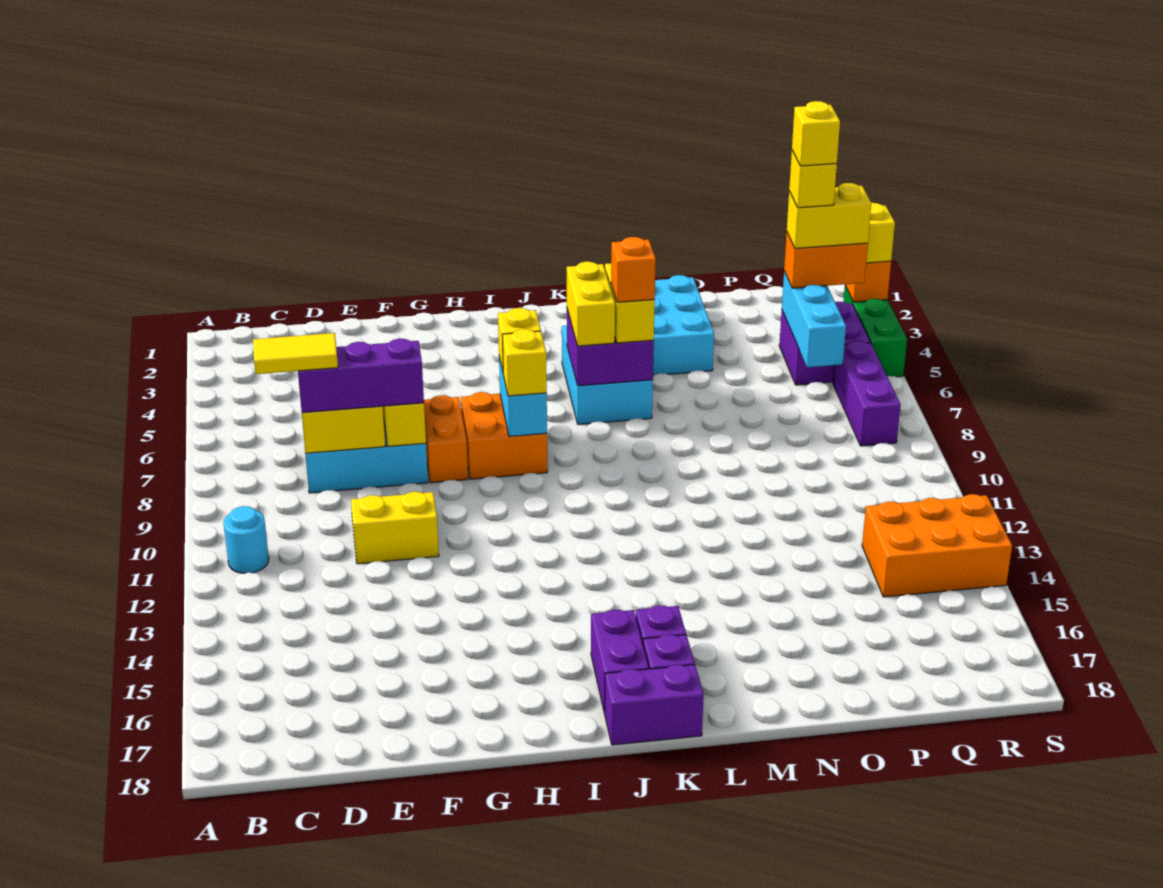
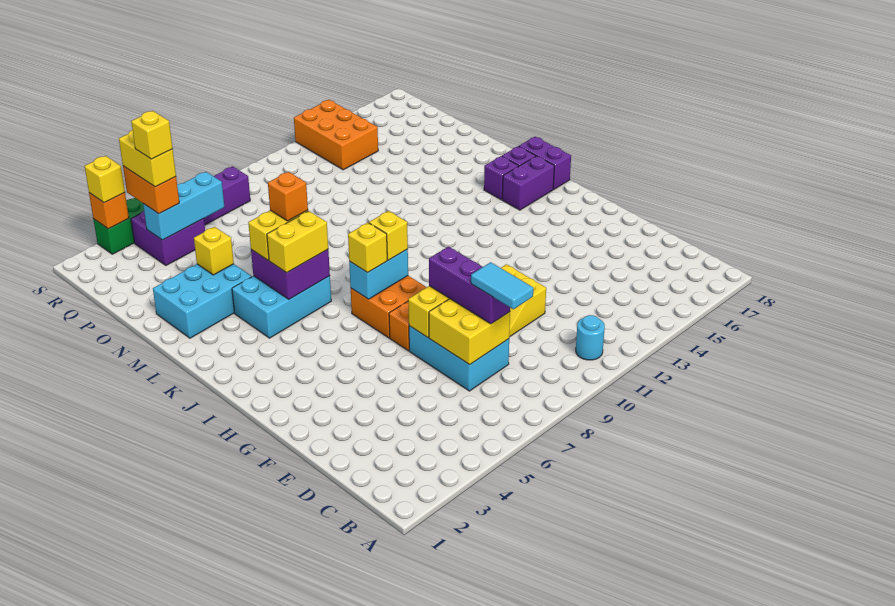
yellow tile C8:D8 level 4 -> cyan tile C8:D8 level 4
yellow brick Q4 level 6 -> yellow brick N4 level 2

